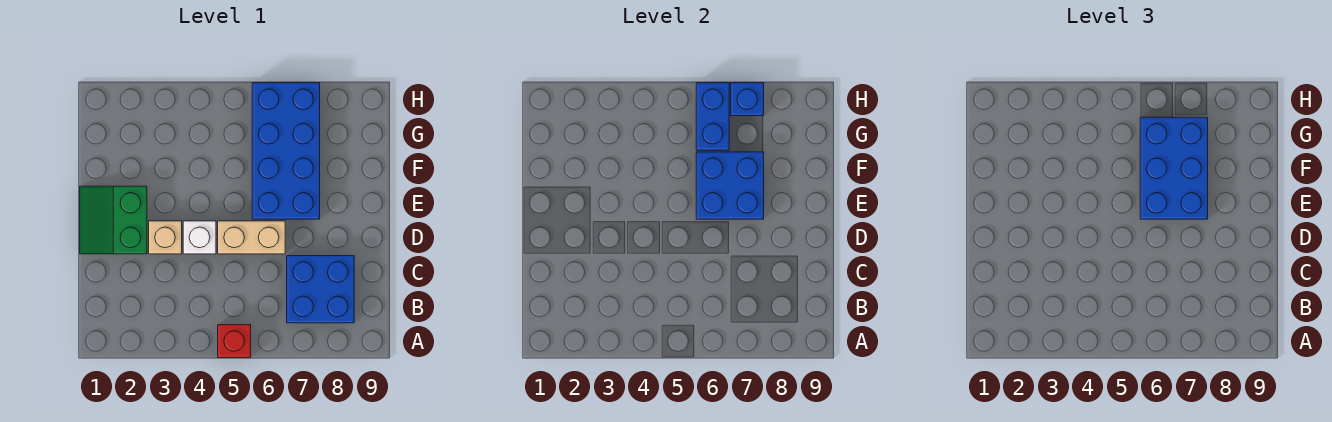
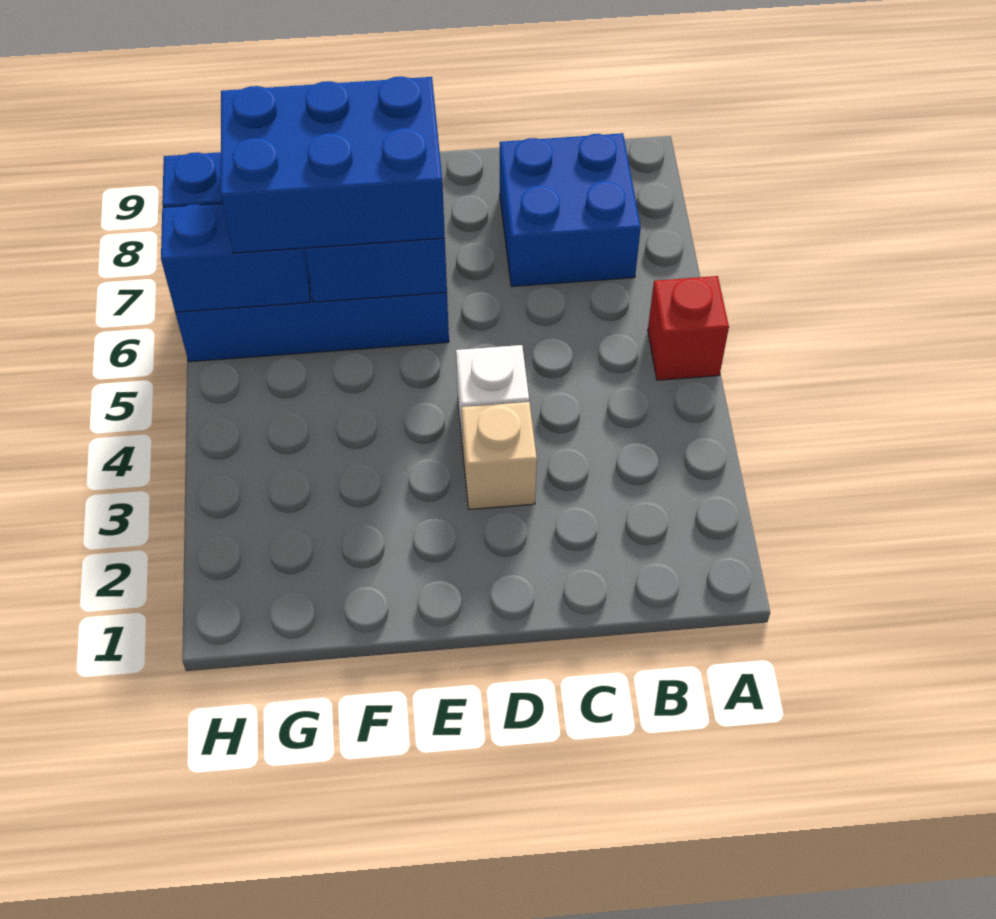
green slope D1:E2 level 1 top 2 -> none
tan brick D5:D6 level 1 -> none

